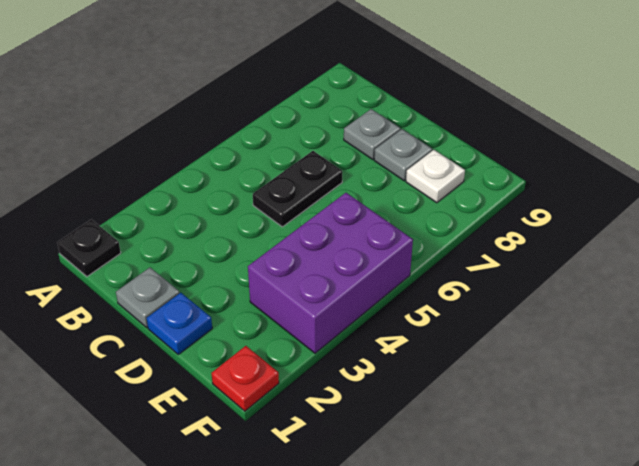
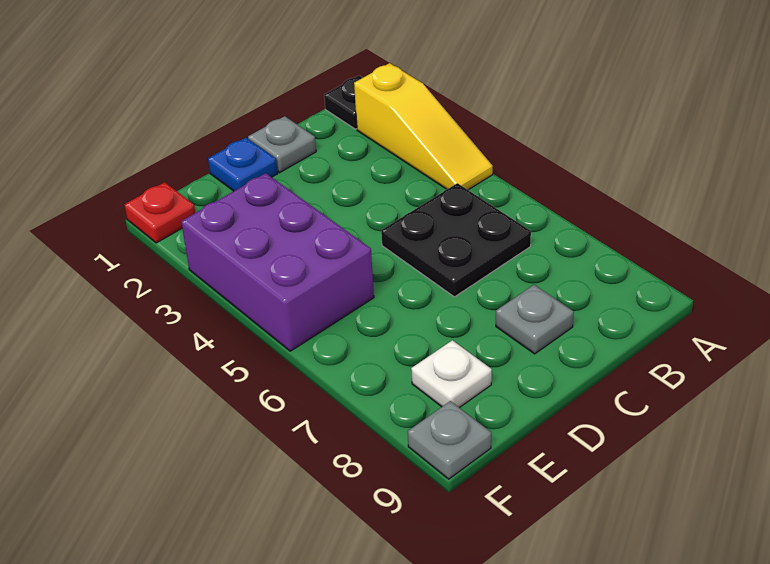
none -> yellow slope A2:A4 level 1 top 2
black plate C5:C6 level 1 -> black plate B5:C6 level 1
grey plate D8 level 1 -> grey plate F9 level 1

